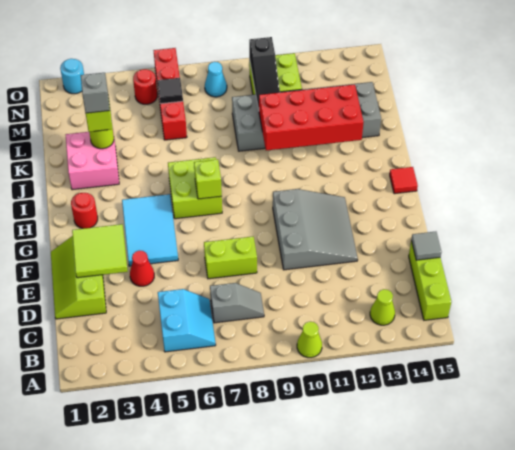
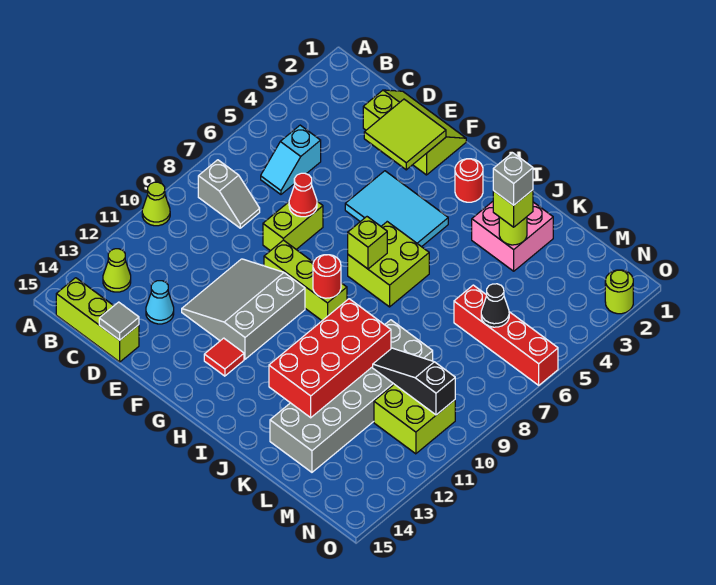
cyan slope B5:C6 level 1 top 5 -> cyan slope C5:C6 level 1 top 5
grey slope C7:C8 level 1 top 7 -> grey slope B8:C8 level 1 top B
red cone E4 level 1 -> red cone E7 level 2
grey slope E10:G12 level 1 top 10 -> grey slope E10:G12 level 1 top G
none -> lime brick F9:H9 level 1
red tile H15 level 1 -> red tile G13 level 1
black tile M6 level 2 -> black cone M6 level 2
red round brick N5 level 1 -> red round brick H9 level 2
cyan cone N8 level 1 -> cyan cone D13 level 1
cyan round brick O2 level 1 -> lime round brick O2 level 1

